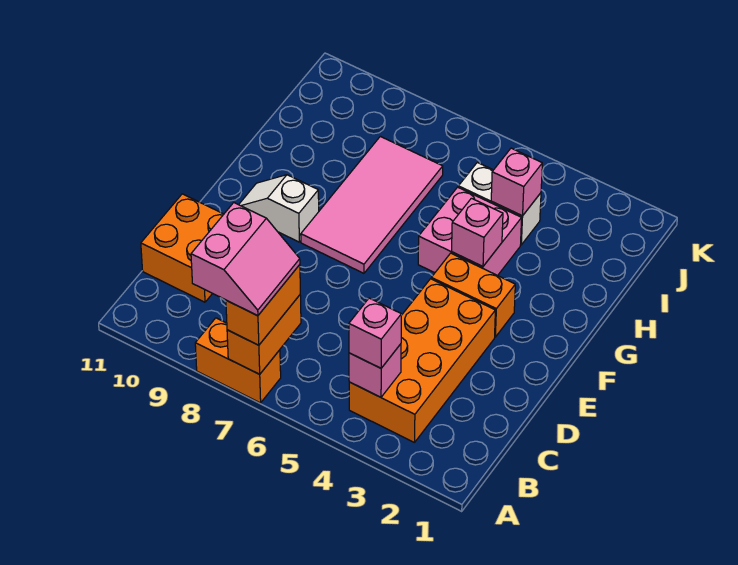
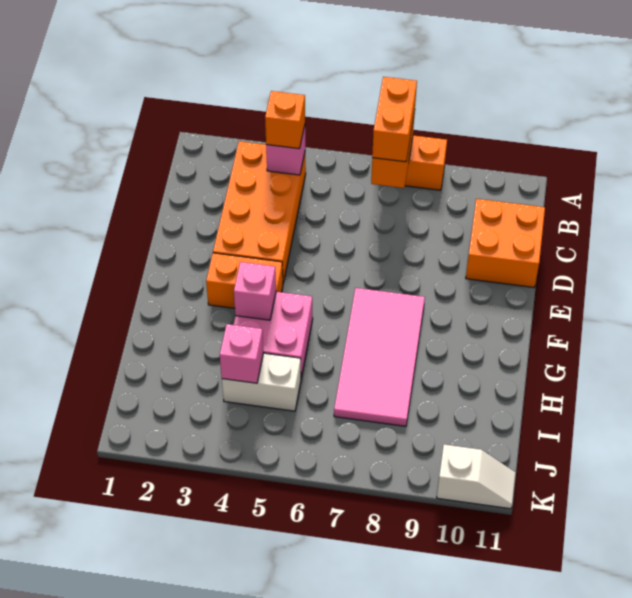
pink slope A7:B8 level 4 top 8 -> none
pink brick B4 level 3 -> orange brick B4 level 3
white slope F9:F10 level 1 top 9 -> white slope K10:K11 level 1 top 10

